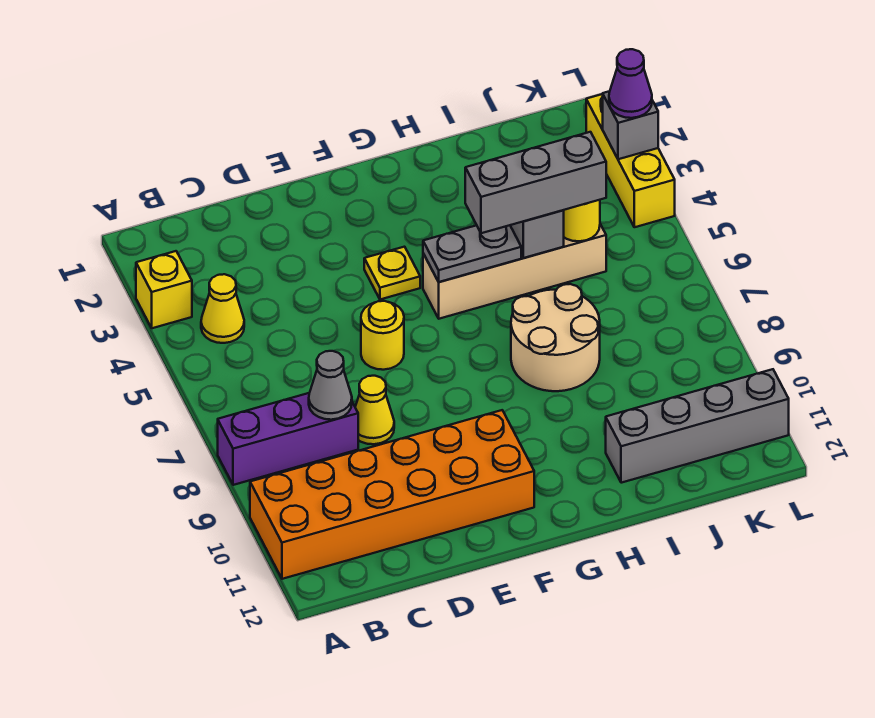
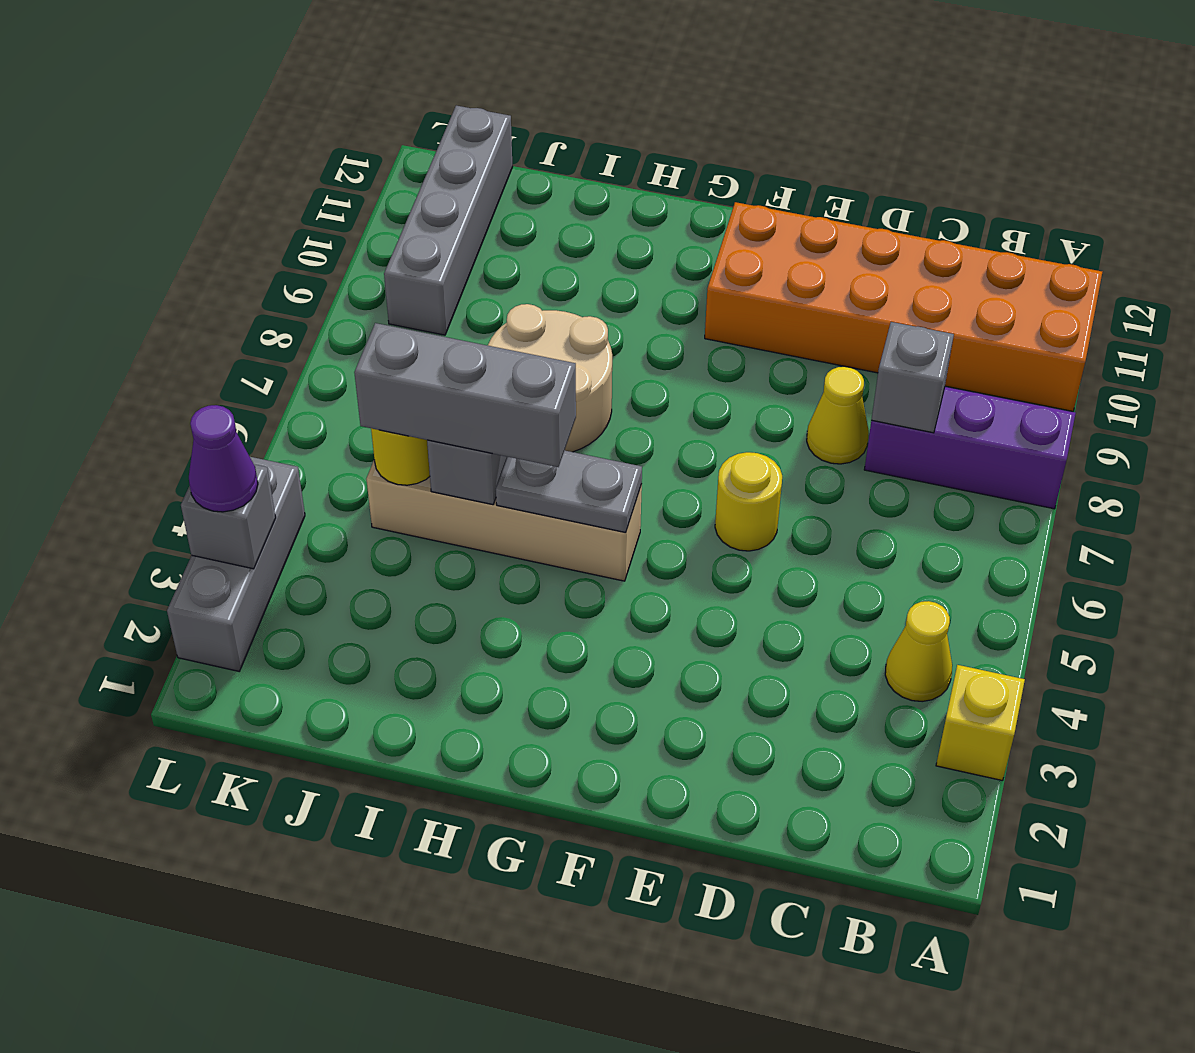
grey cone C8 level 2 -> grey brick C8 level 2
yellow plate F4 level 1 -> none
grey brick I11:L11 level 1 -> grey brick K9:K12 level 1
yellow brick L2:L4 level 1 -> grey brick L2:L4 level 1

